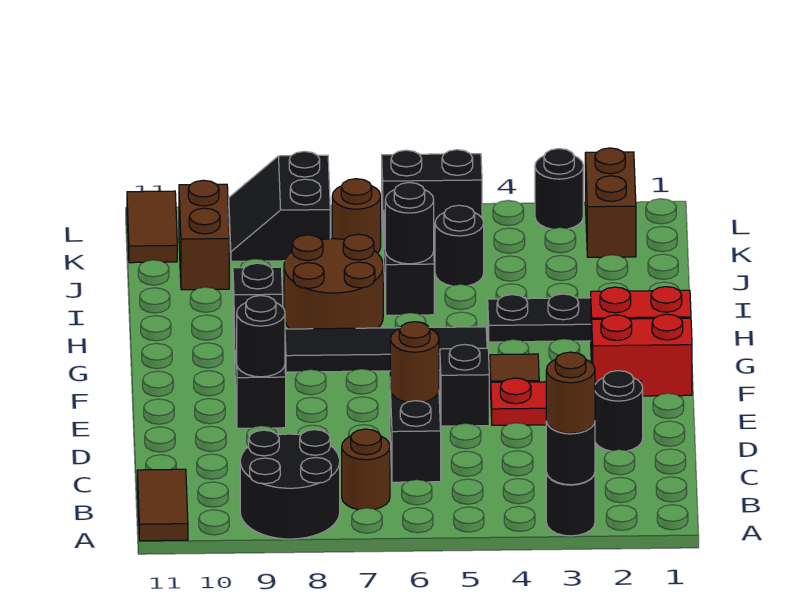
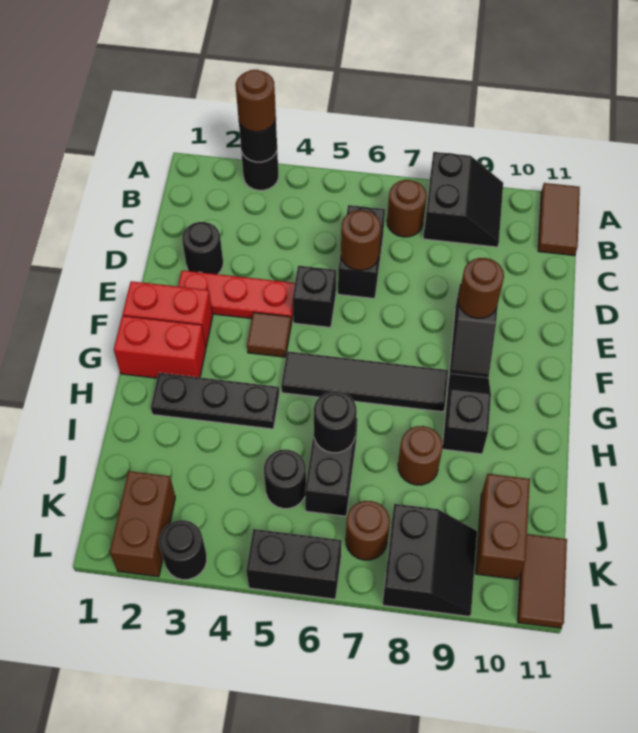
black round brick A8:B9 level 1 -> black slope A8:B9 level 1 top 8
black round brick E9 level 2 -> brown round brick E9 level 2
brown round brick H7:I8 level 1 -> brown round brick I8 level 1

